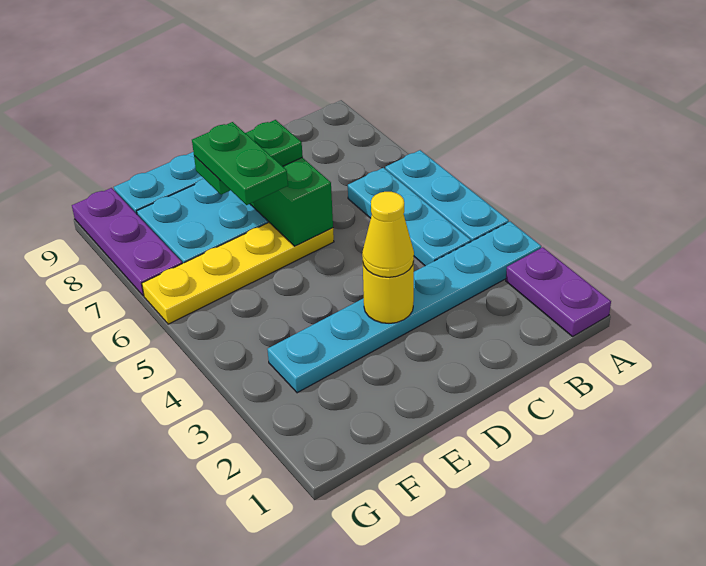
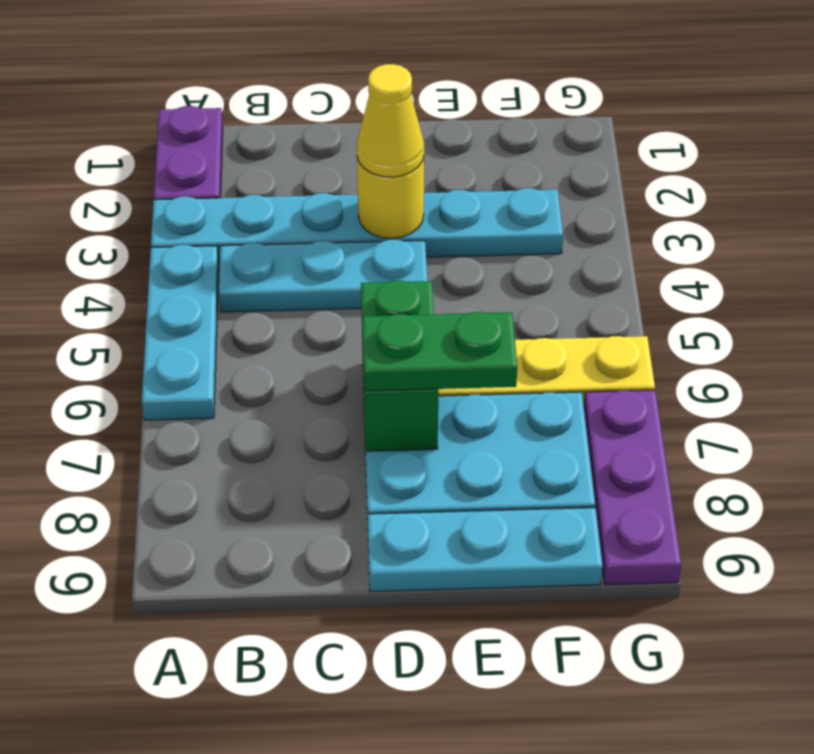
cyan plate B4:B6 level 1 -> cyan plate B4:D4 level 1
green plate E6:E7 level 4 -> none

